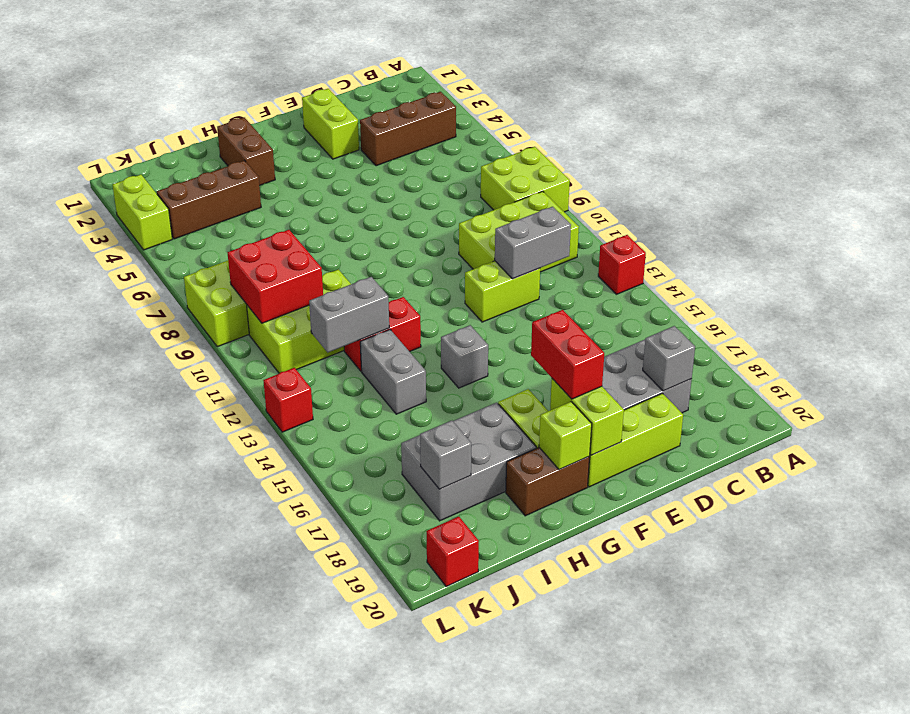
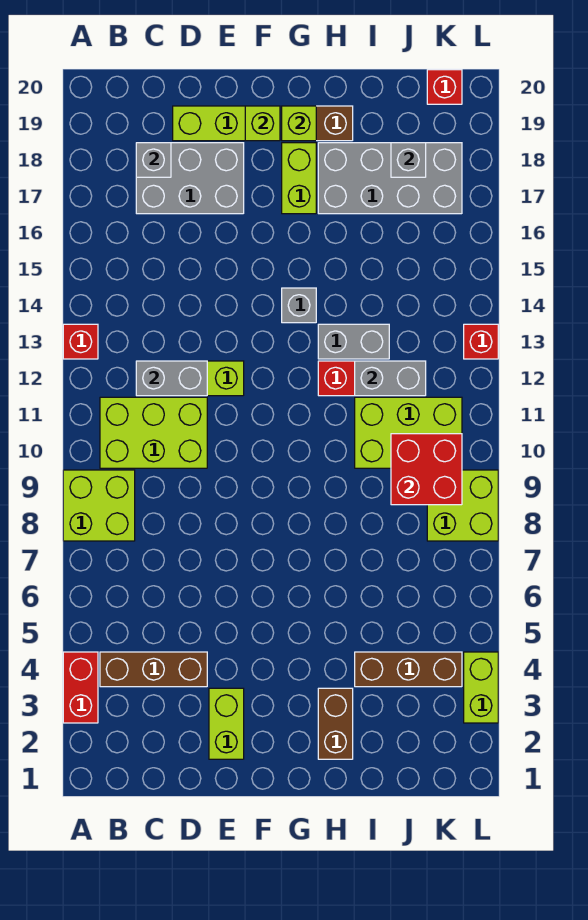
red brick F17:F18 level 3 -> red brick A3:A4 level 1
lime brick F18:F19 level 2 -> lime brick F19 level 2
grey brick H17:J18 level 1 -> grey brick H17:K18 level 1
grey brick I13:I14 level 1 -> grey brick H13:I13 level 1

